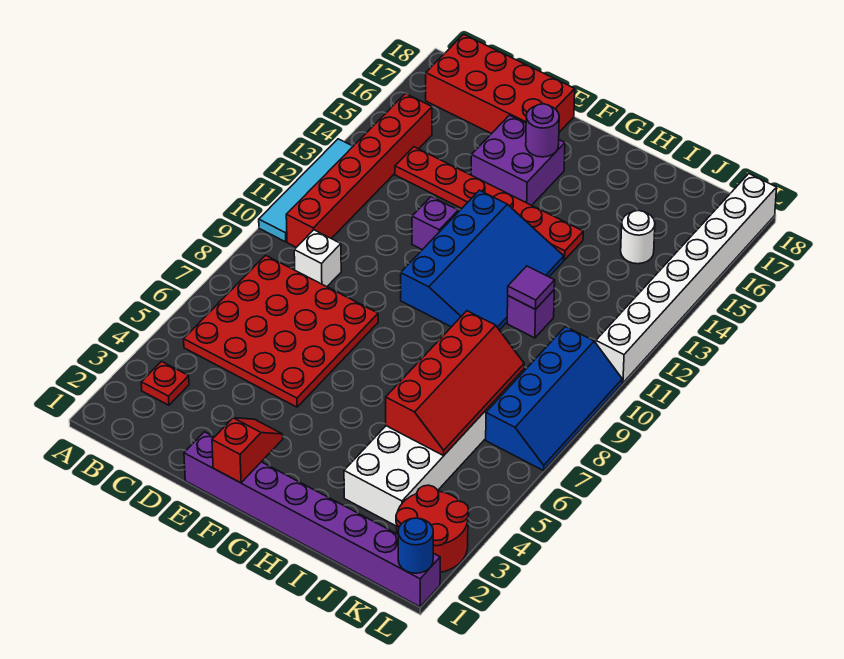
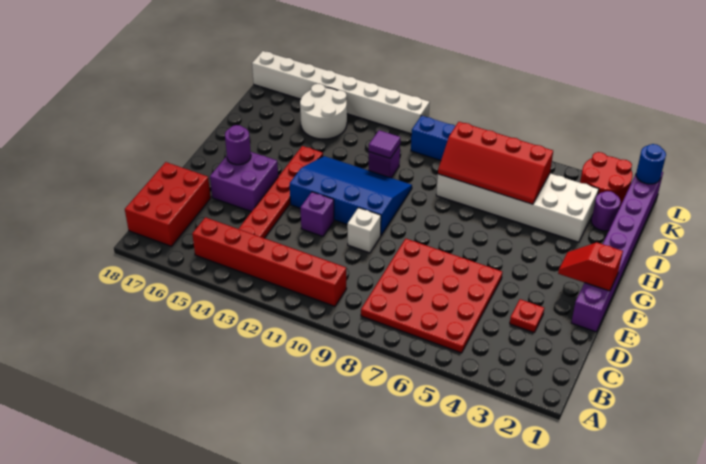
cyan tile A10:A13 level 1 -> none
red plate B3 level 1 -> red plate D3 level 1
red brick B17:E18 level 1 -> red brick B17:D18 level 1
white brick C9 level 1 -> white brick E10 level 1
red slope I5:J8 level 2 top I -> red slope I5:J8 level 2 top J
none -> purple round brick J2 level 1
white round brick J15 level 1 -> white round brick J14:K15 level 1

